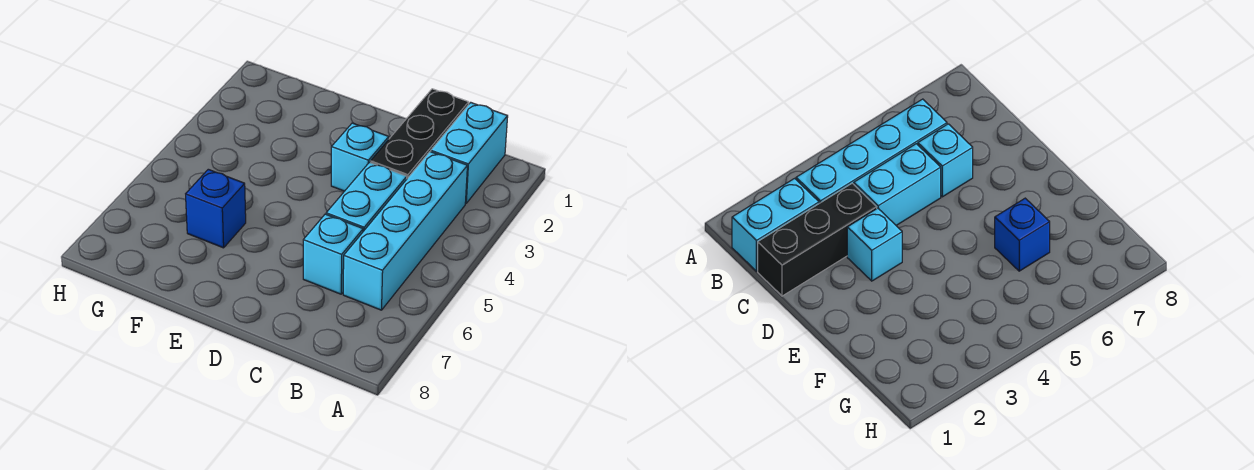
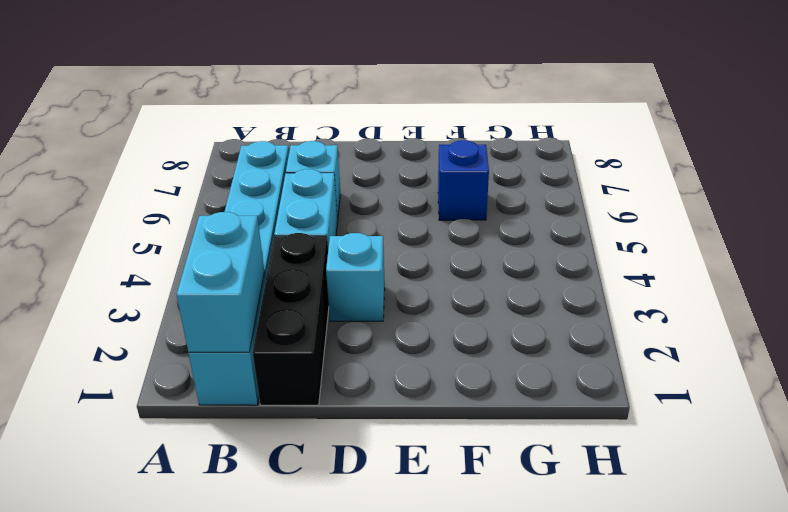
none -> cyan brick B1:B2 level 2

